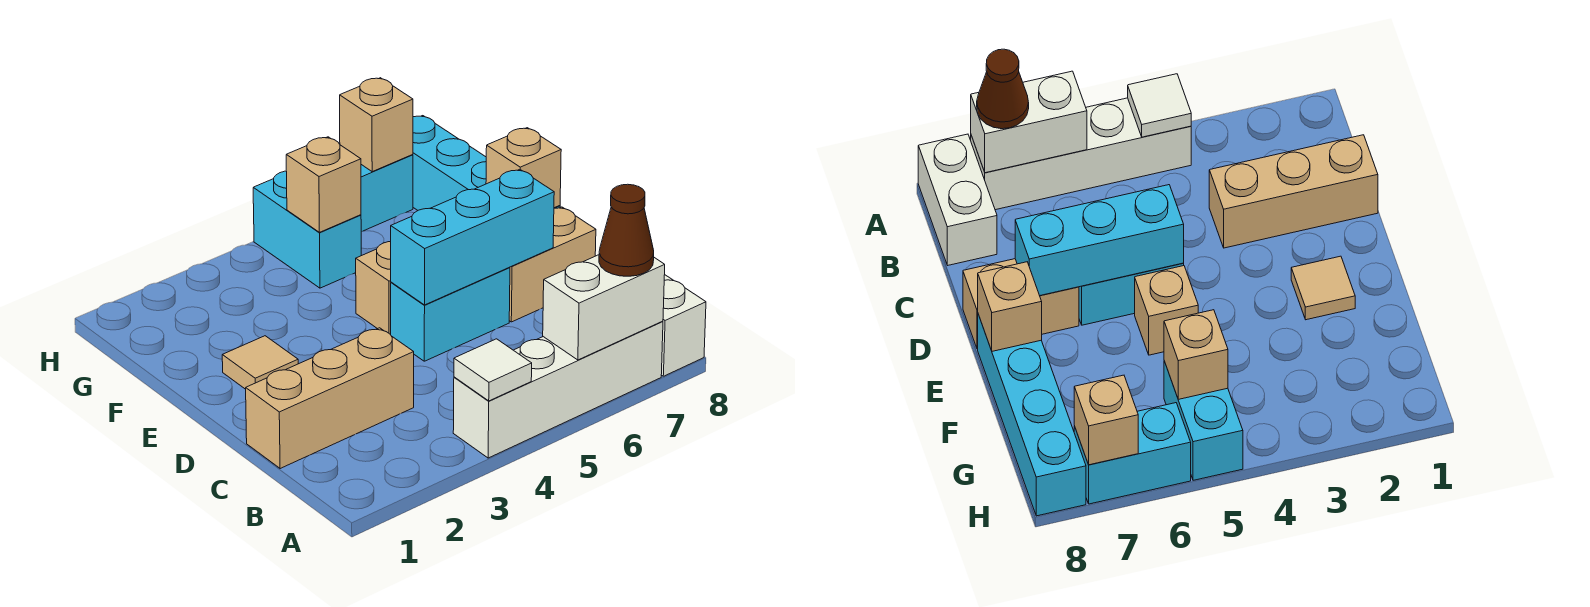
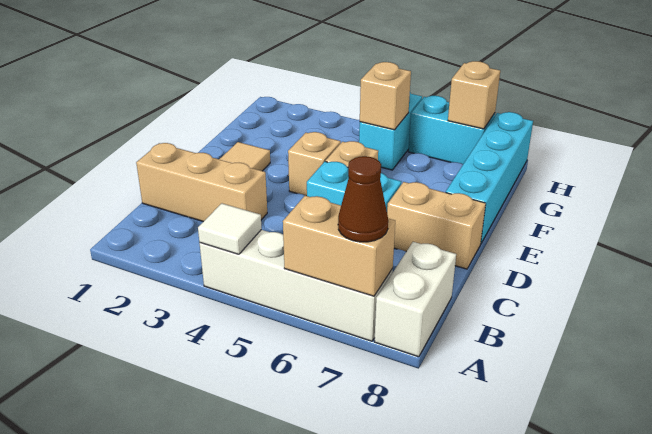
white brick A6:A7 level 2 -> tan brick A6:A7 level 2
cyan brick D5:D7 level 2 -> none
tan brick E8 level 2 -> tan brick E4 level 1

